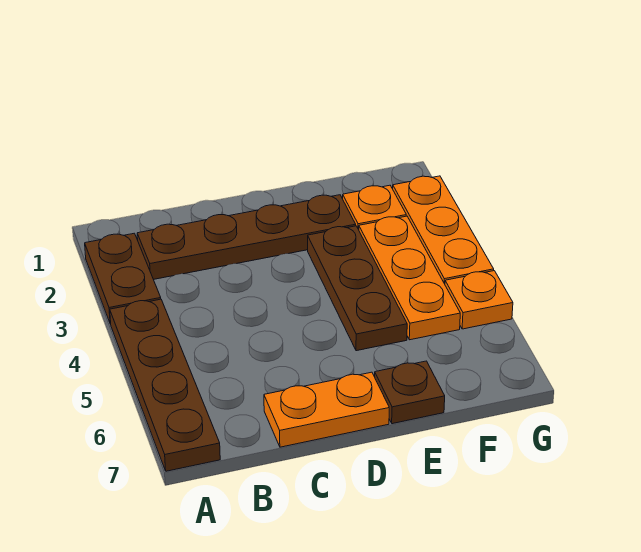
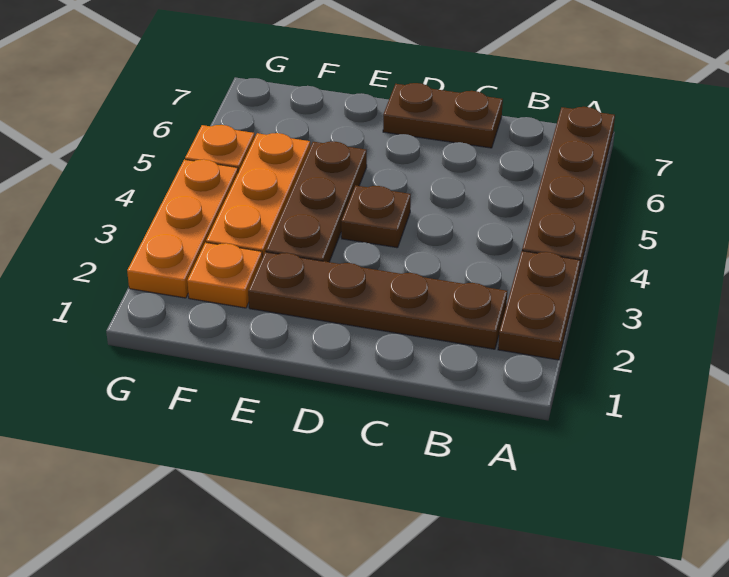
orange plate C7:D7 level 1 -> brown plate C7:D7 level 1
brown plate E7 level 1 -> brown plate D4 level 1

